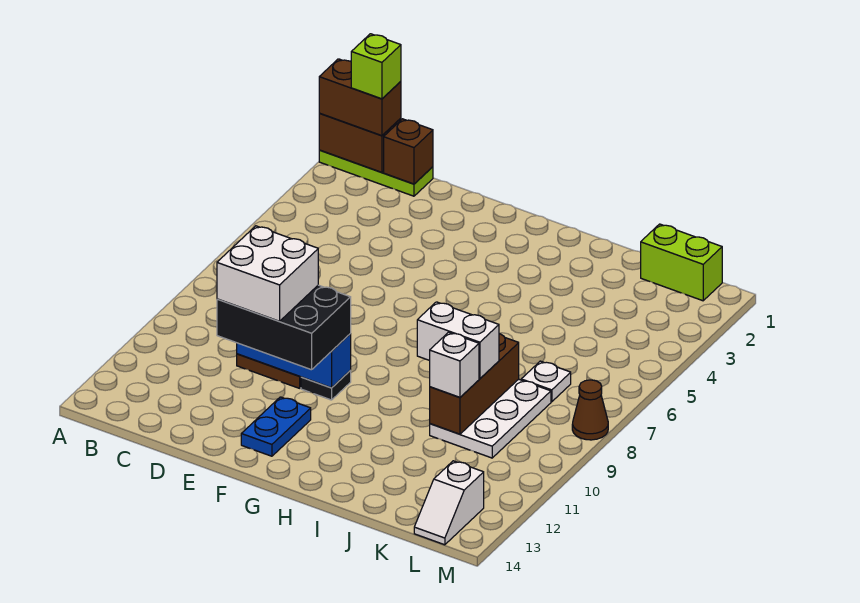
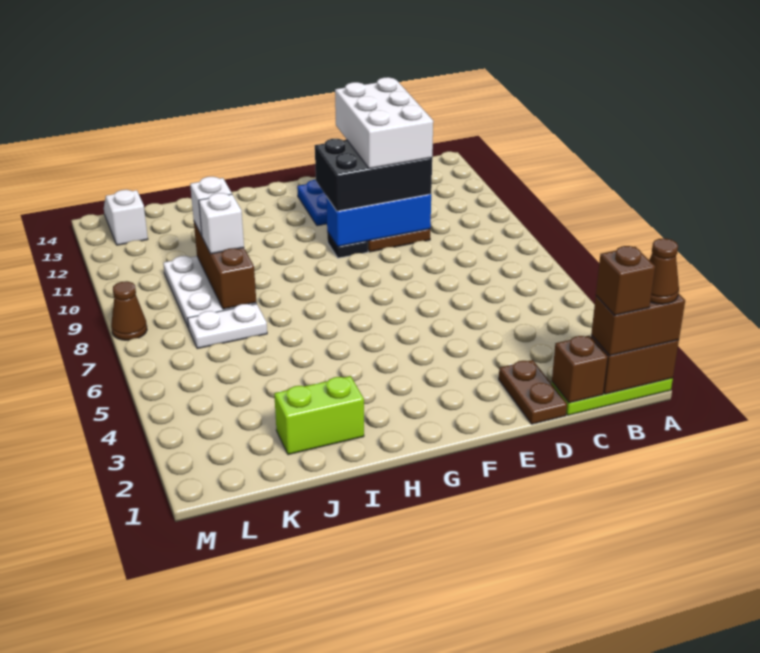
none -> brown cone A1 level 4
lime brick B1 level 4 -> brown brick B1 level 4
none -> brown plate D1:D2 level 1
white brick D10:E11 level 4 -> white brick D10:E12 level 4
white brick I9:J9 level 3 -> white brick J9 level 3
lime brick K1:L1 level 1 -> lime brick I2:J2 level 1
white plate K7 level 1 -> white plate J7:K7 level 1

